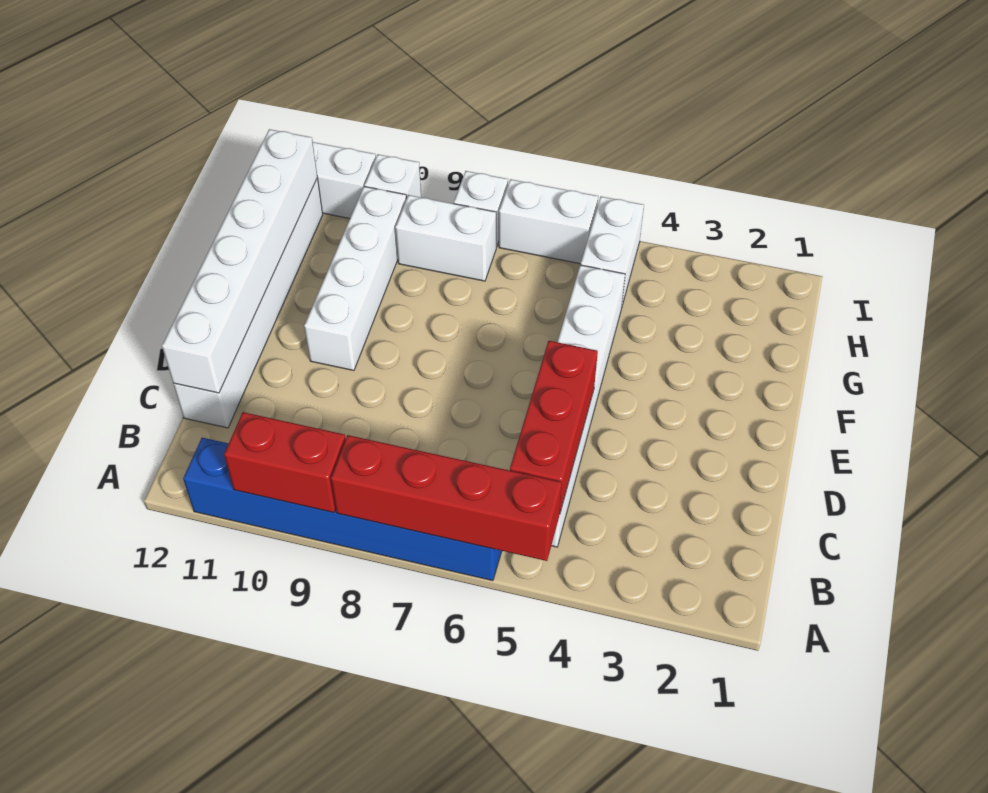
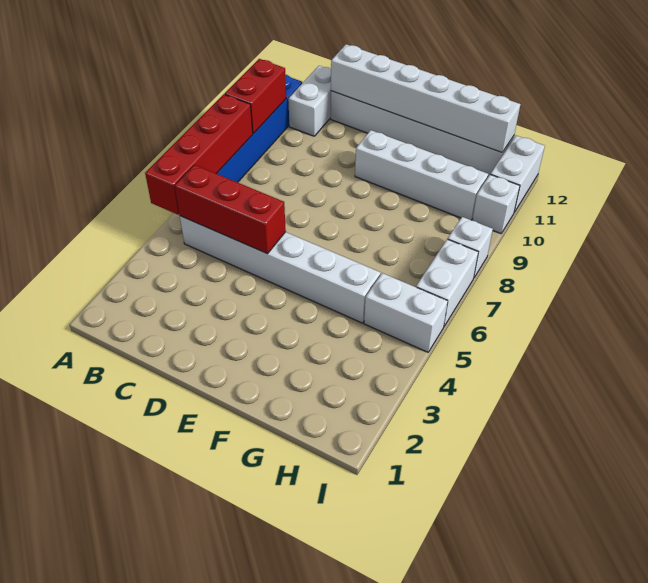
white brick H8:H9 level 1 -> white brick B11:B12 level 1

